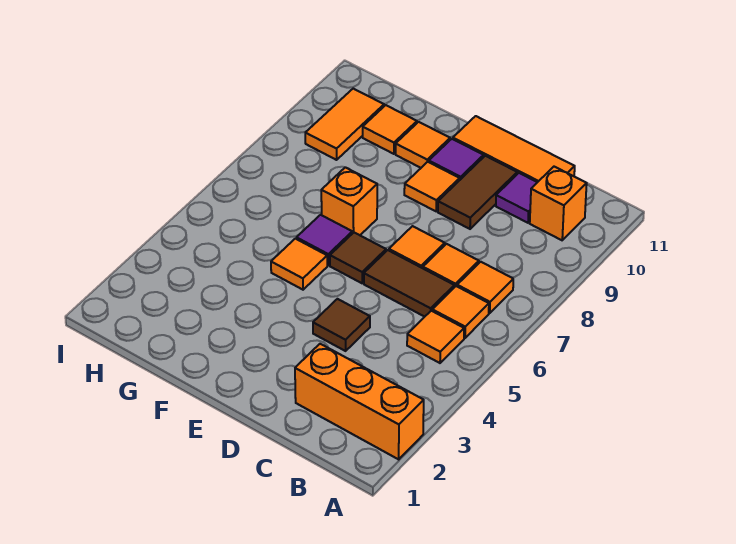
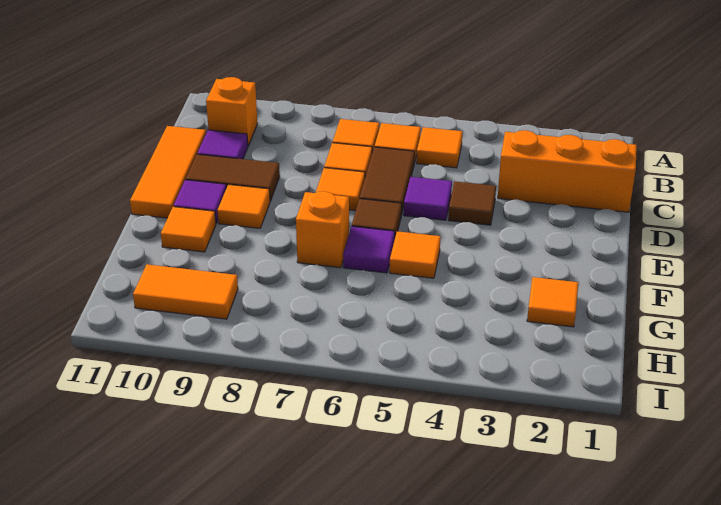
orange brick A2:C2 level 1 -> orange brick C1:C3 level 1
none -> purple tile D5 level 1
orange tile G10 level 1 -> orange tile G2 level 1

